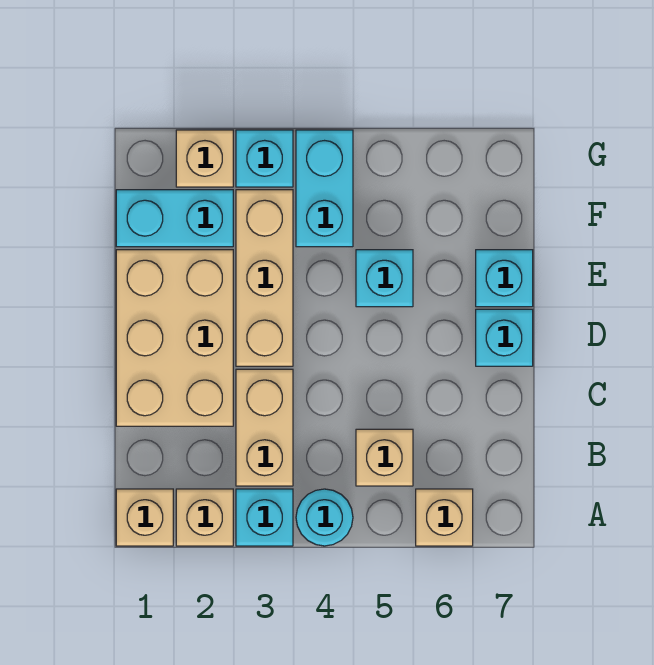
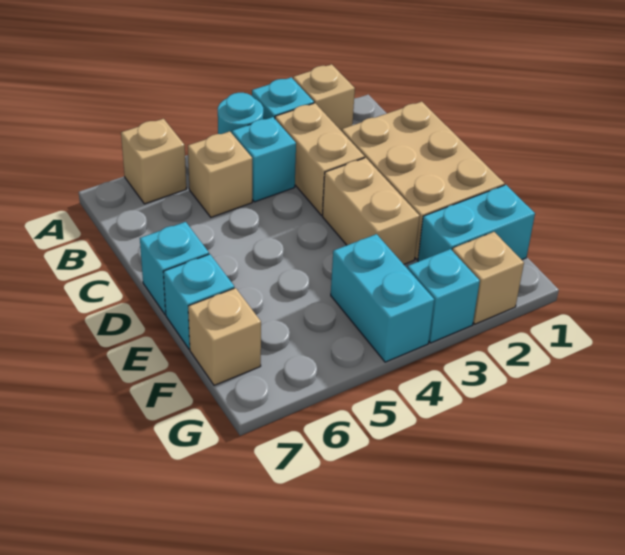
tan brick A1 level 1 -> tan brick F7 level 1
tan brick D3:F3 level 1 -> tan brick D3:E3 level 1
cyan brick E5 level 1 -> cyan brick B4 level 1

